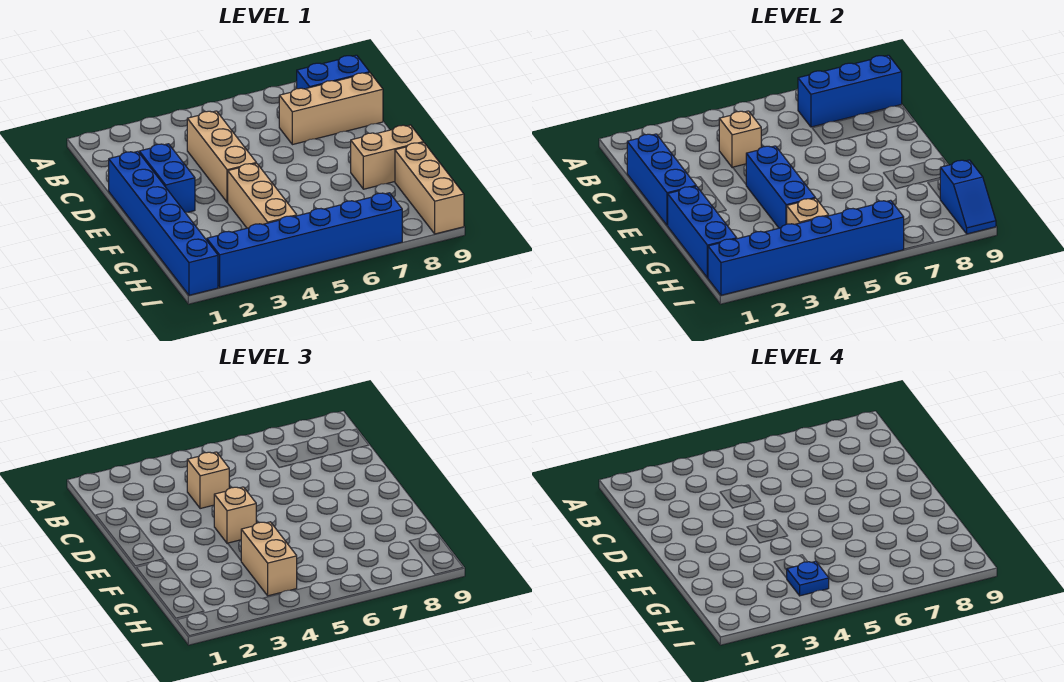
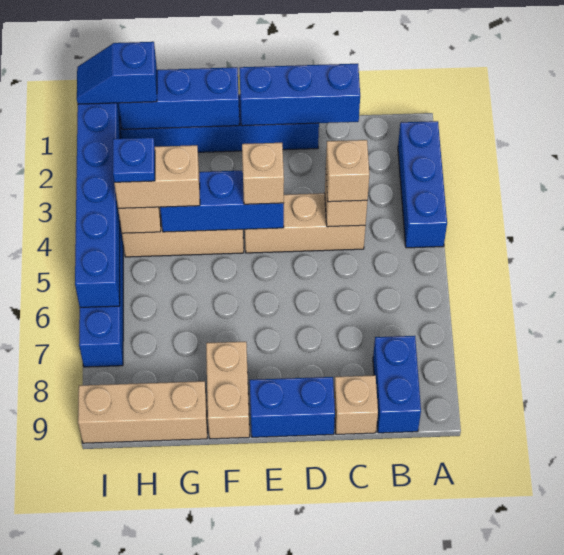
blue brick B7:B9 level 2 -> blue brick A2:A4 level 1
tan brick C7:C9 level 1 -> tan brick C9 level 1
blue brick D2:E2 level 1 -> blue brick D9:E9 level 1
blue slope H9:I9 level 2 top H -> blue slope H1:I1 level 3 top H

